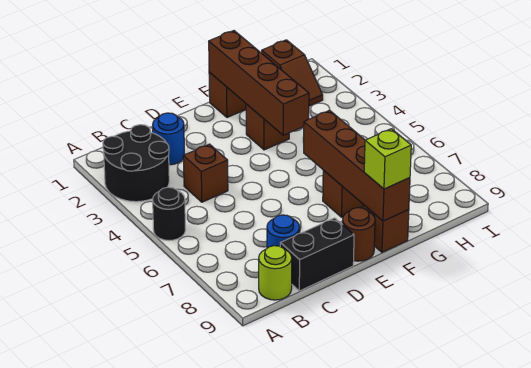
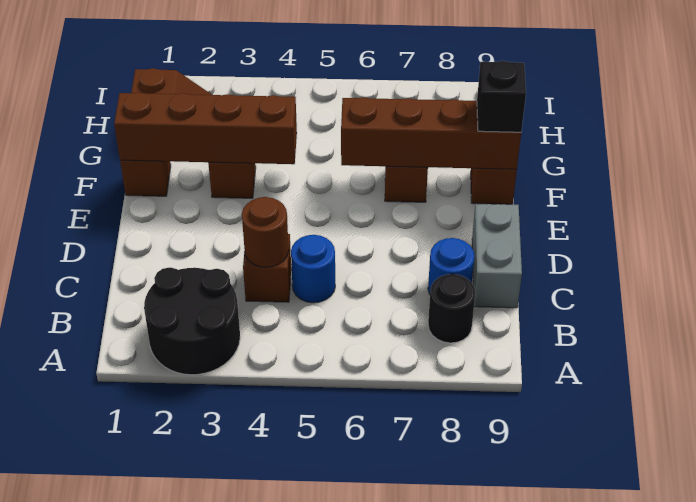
black round brick A5 level 1 -> black round brick B8 level 1
lime round brick B9 level 1 -> none
blue round brick C2 level 1 -> blue round brick C5 level 1
black brick C9:D9 level 1 -> grey brick C9:D9 level 1
brown round brick E9 level 1 -> brown round brick C4 level 2
lime brick F9 level 3 -> black brick F9 level 3

